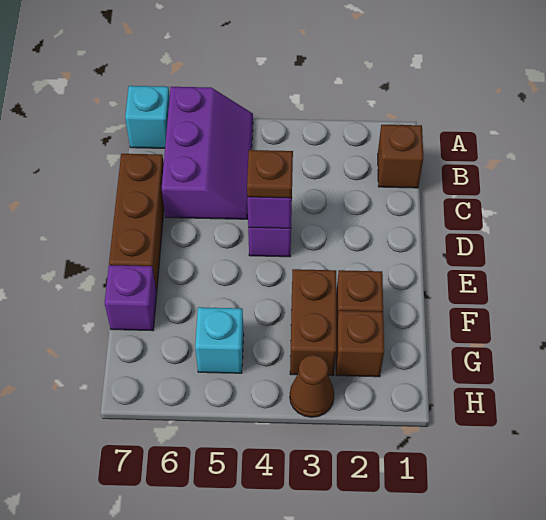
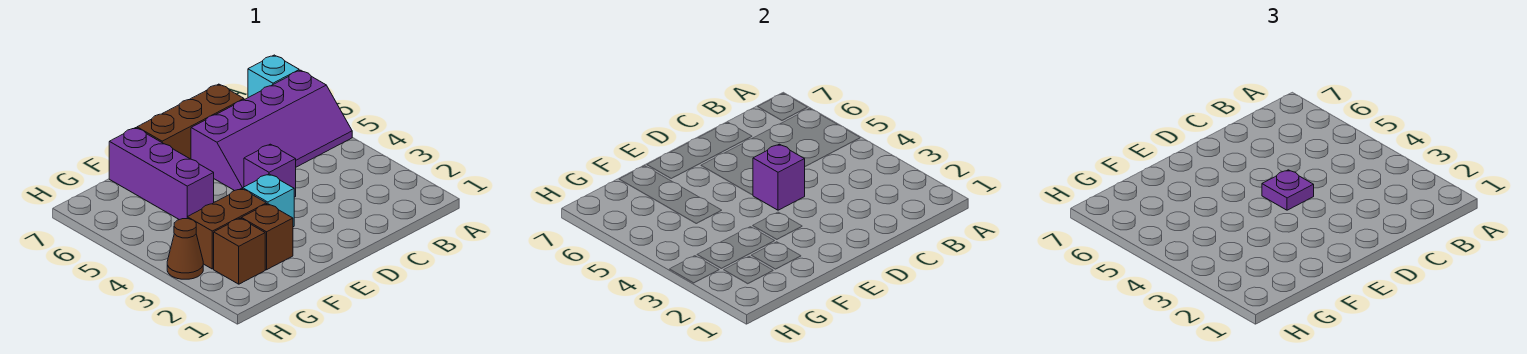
purple slope A5:C6 level 1 top 6 -> purple slope A5:D6 level 1 top 6
brown brick B1 level 1 -> none
brown plate D4 level 3 -> purple plate D4 level 3
purple brick F7 level 1 -> purple brick F5:F7 level 1
cyan brick G5 level 1 -> cyan brick E3 level 1

